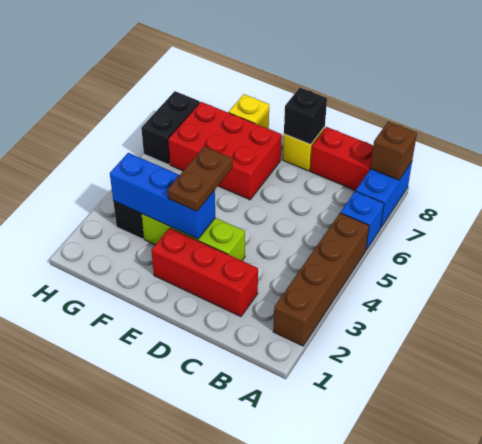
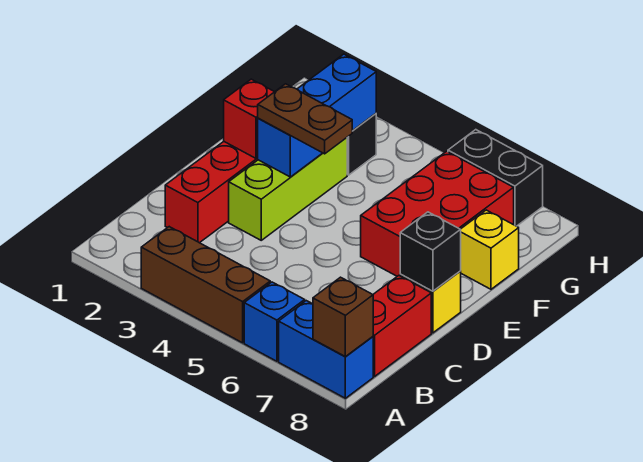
brown brick A2:A5 level 1 -> brown brick A3:A5 level 1
none -> red brick E2 level 2

